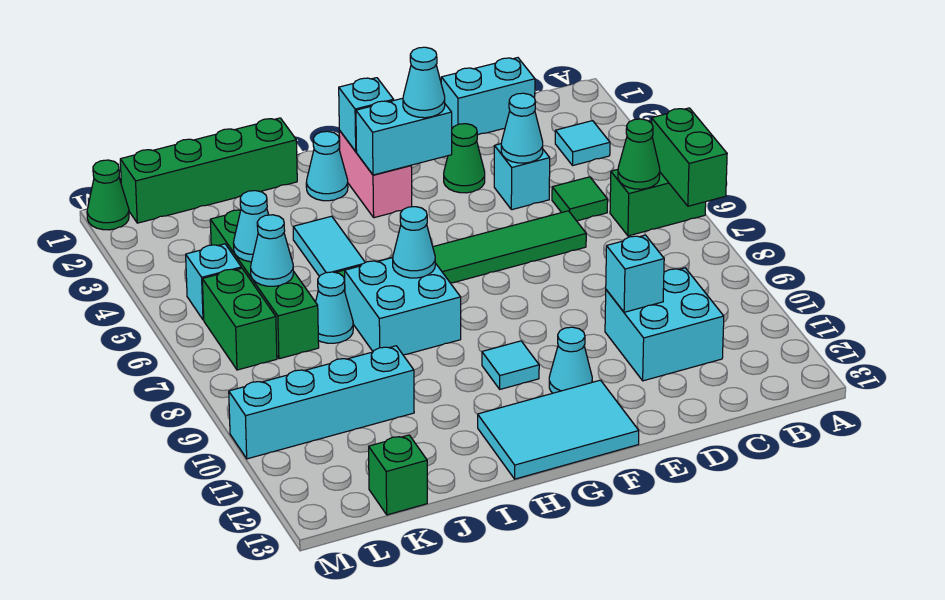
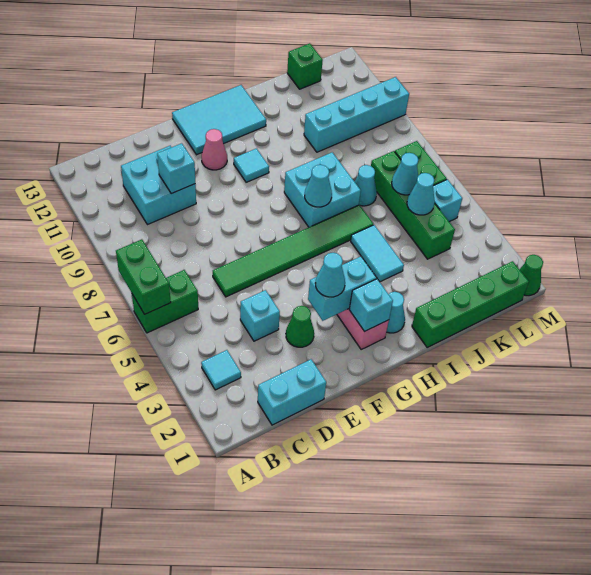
green cone B6 level 2 -> none
green tile C5 level 1 -> none
cyan cone D4 level 2 -> none
cyan cone F11 level 1 -> pink cone F11 level 1

